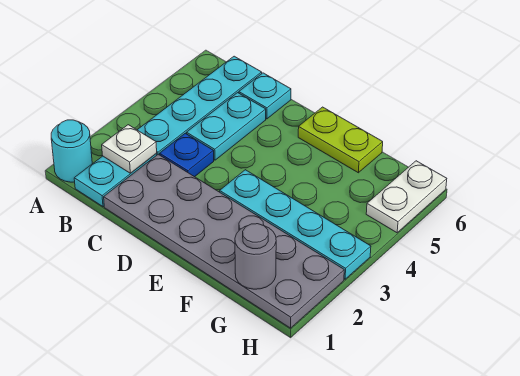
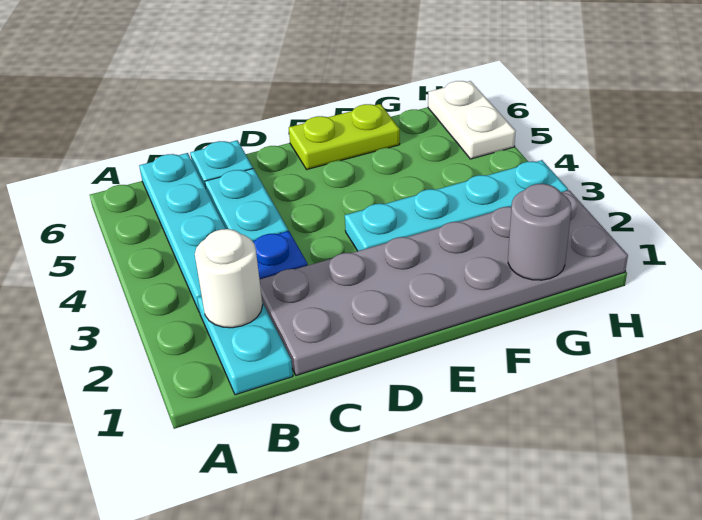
cyan round brick A1 level 1 -> none
white plate B2 level 2 -> white round brick B2 level 2

